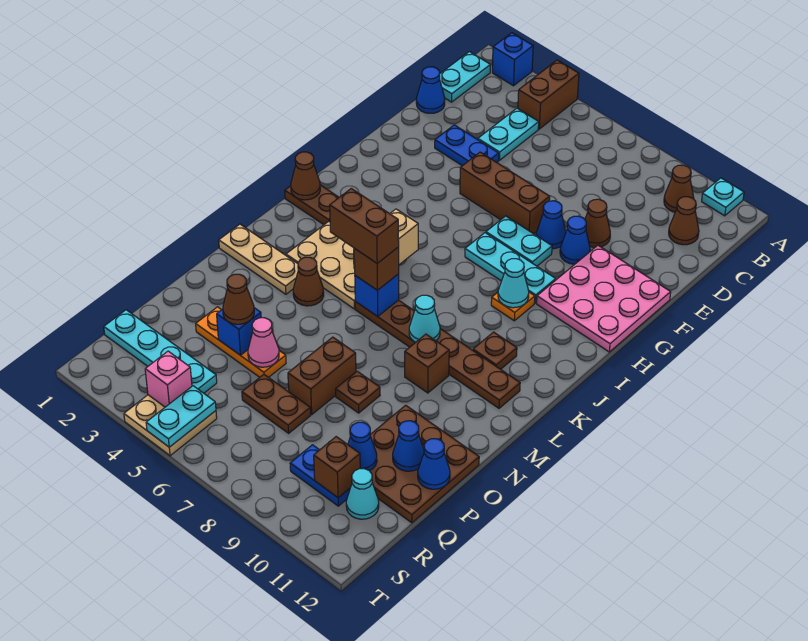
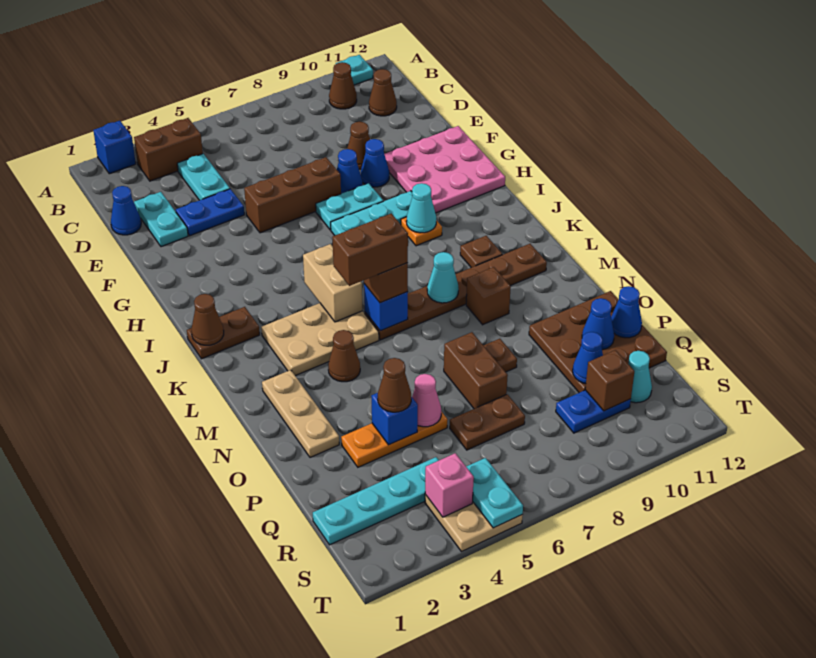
brown brick A4:B4 level 1 -> brown brick B3:B4 level 1
cyan plate B1:C1 level 1 -> cyan plate D2:E2 level 1
tan plate M1:M3 level 1 -> tan plate M2:O2 level 1

